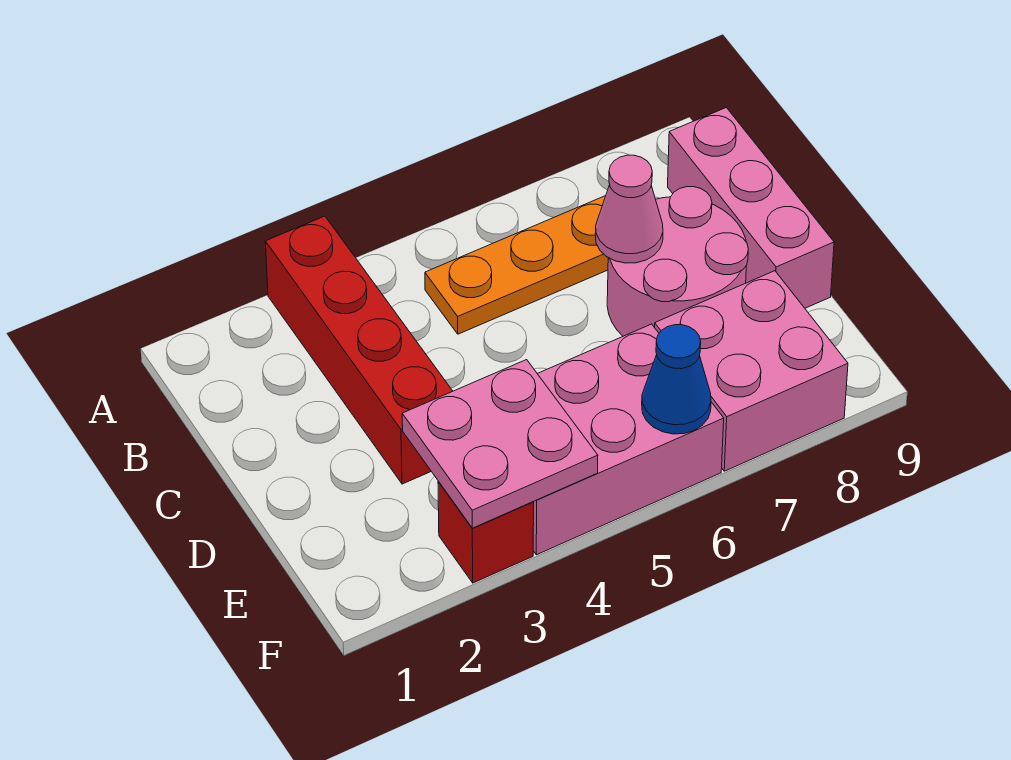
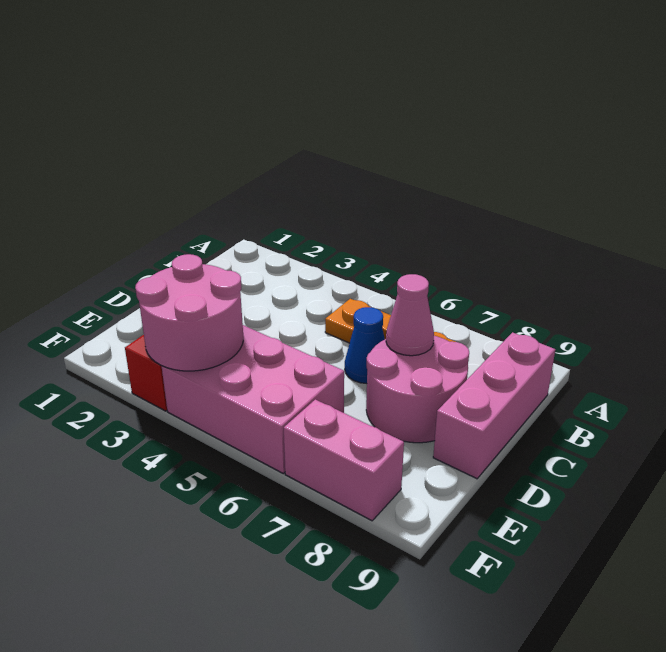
red brick A3:D3 level 1 -> none
pink plate E3:F4 level 2 -> pink round brick E3:F4 level 2
pink brick E7:F8 level 1 -> pink brick F7:F8 level 1
blue cone F6 level 2 -> blue cone C6 level 1

